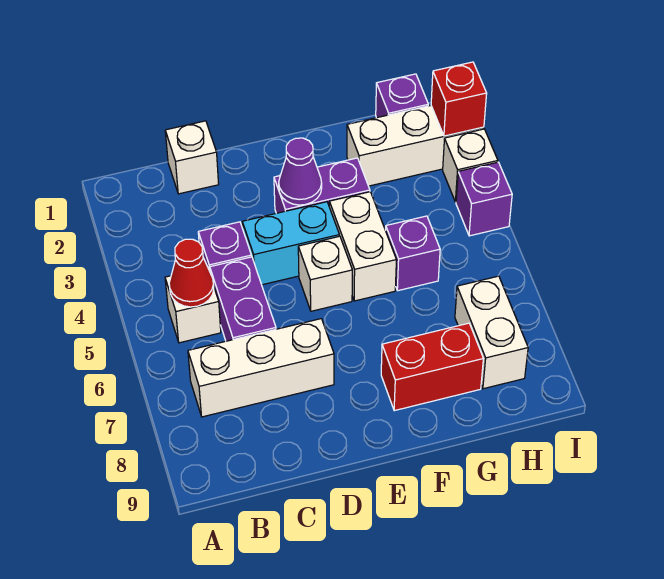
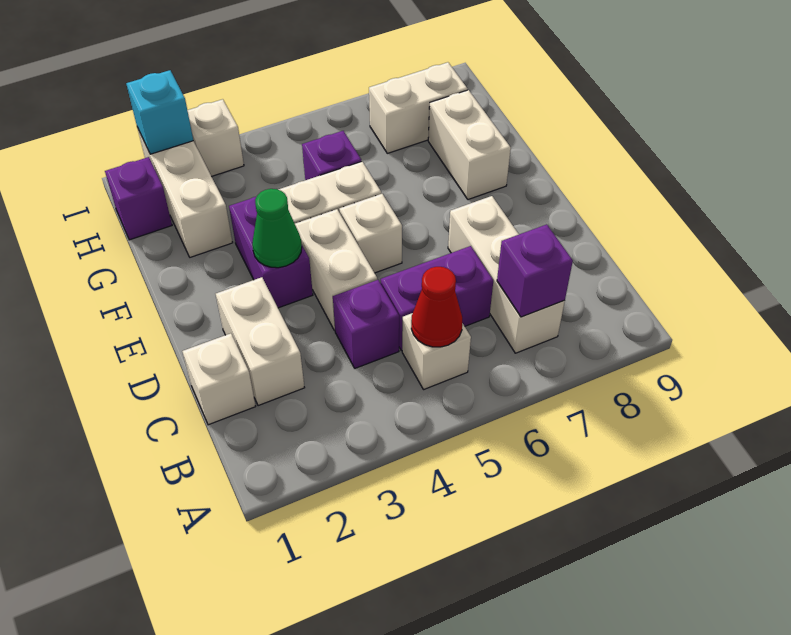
none -> white brick C2:D2 level 1
cyan brick D4:E4 level 1 -> white brick D4:E4 level 1
purple cone E3 level 2 -> green cone E3 level 2
red brick F8:G8 level 1 -> white brick F8:G8 level 1
red brick I2 level 2 -> cyan brick I2 level 2
purple brick I4 level 1 -> purple brick B7 level 2

